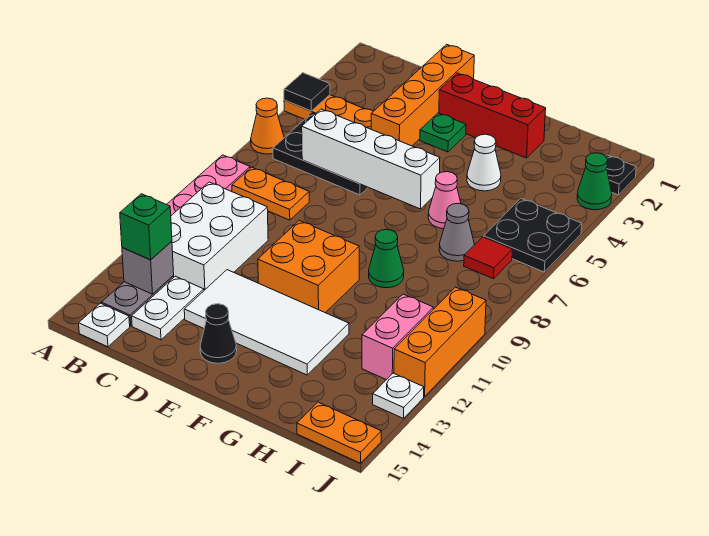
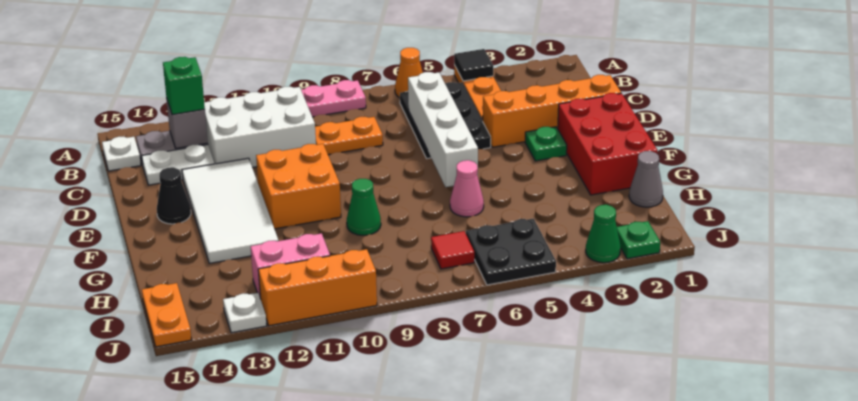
orange plate B8:C8 level 1 -> orange plate C8:C9 level 1
red brick E2:G2 level 1 -> red brick E1:G2 level 1
white cone G4 level 1 -> none
grey cone H7 level 1 -> grey cone H1 level 1
black plate J2 level 1 -> green plate J2 level 1

